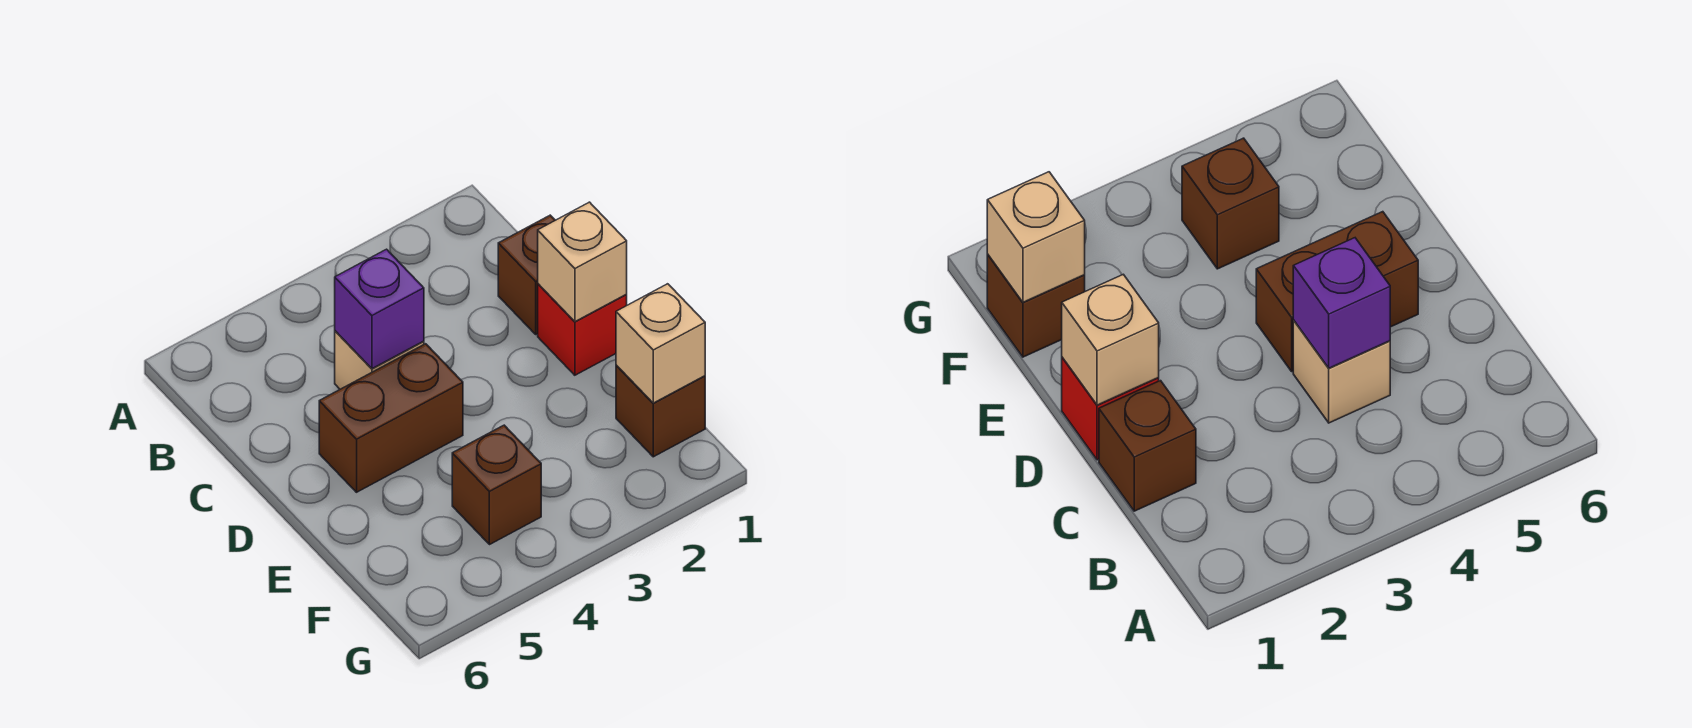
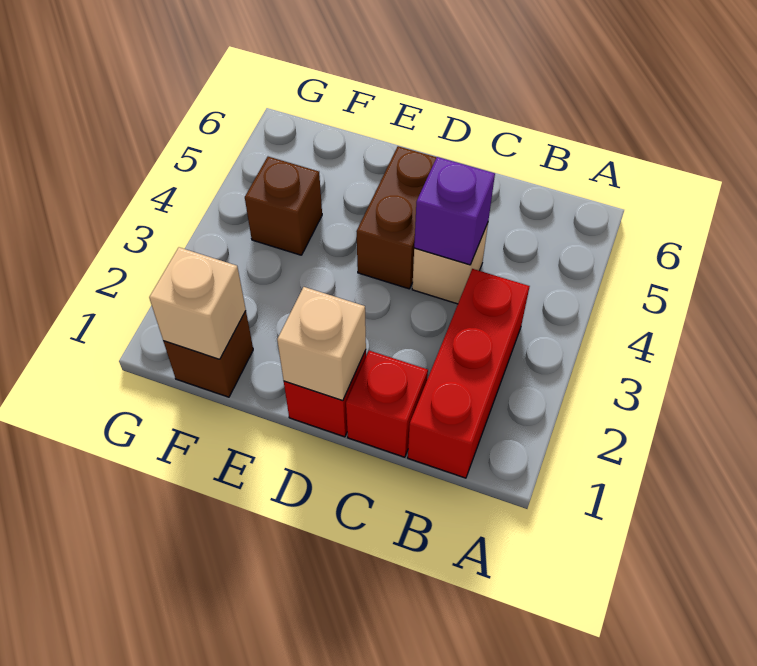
none -> red brick B1:B3 level 1
brown brick C1 level 1 -> red brick C1 level 1

